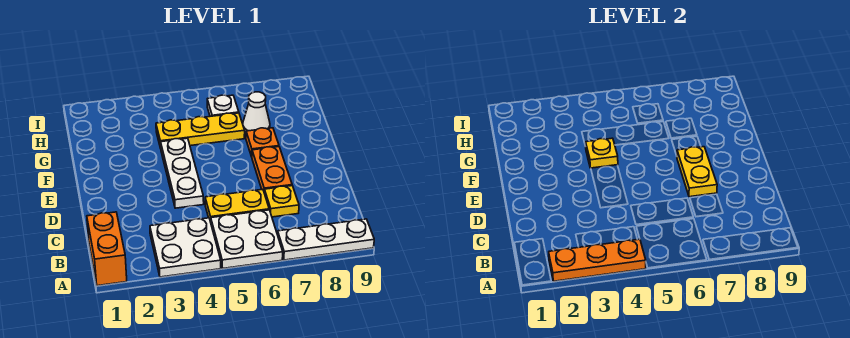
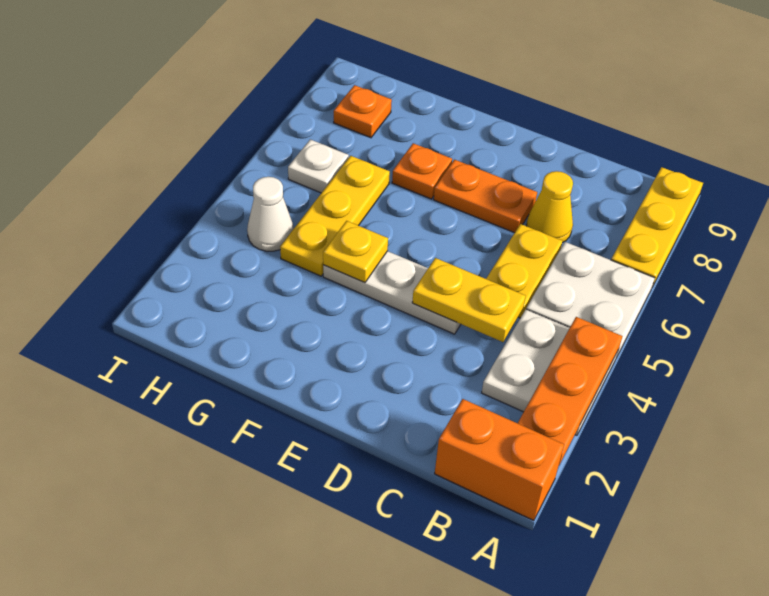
white plate A7:A9 level 1 -> yellow plate A7:A9 level 1
yellow plate C7 level 1 -> yellow cone C7 level 1
yellow plate D7:E7 level 2 -> yellow plate C4:D4 level 2
white cone G7 level 1 -> white cone H4 level 1
none -> orange plate H8 level 1

